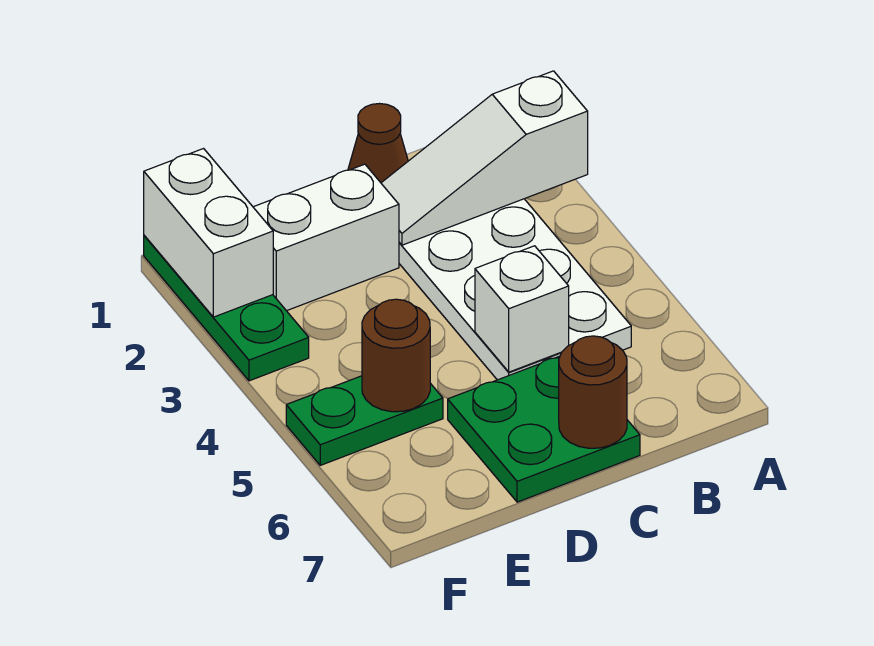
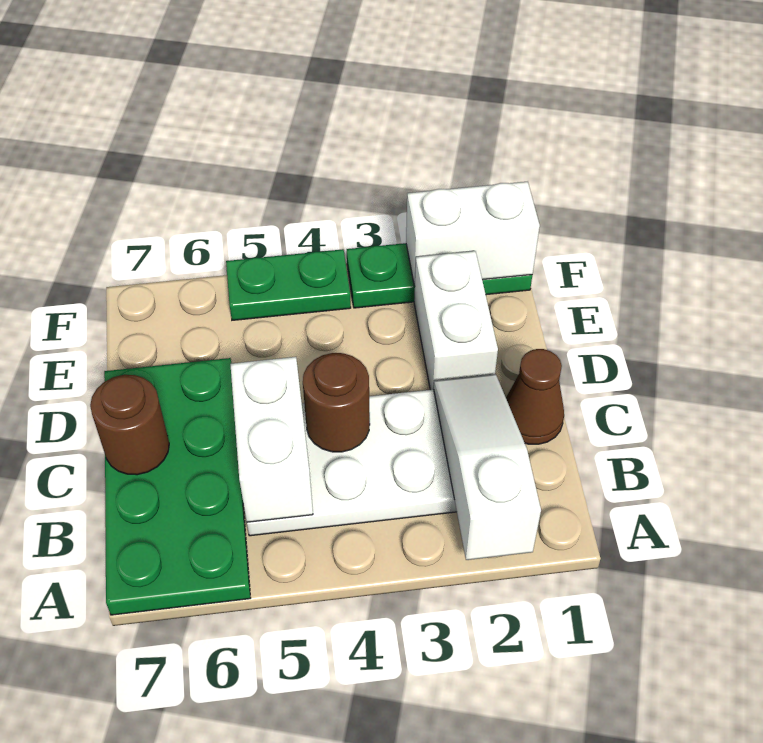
white brick C5 level 2 -> white brick B5:C5 level 2
green plate C6:D7 level 1 -> green plate A6:D7 level 1
green plate E5:F5 level 1 -> green plate F4:F5 level 1
brown round brick E5 level 2 -> brown round brick C4 level 2

